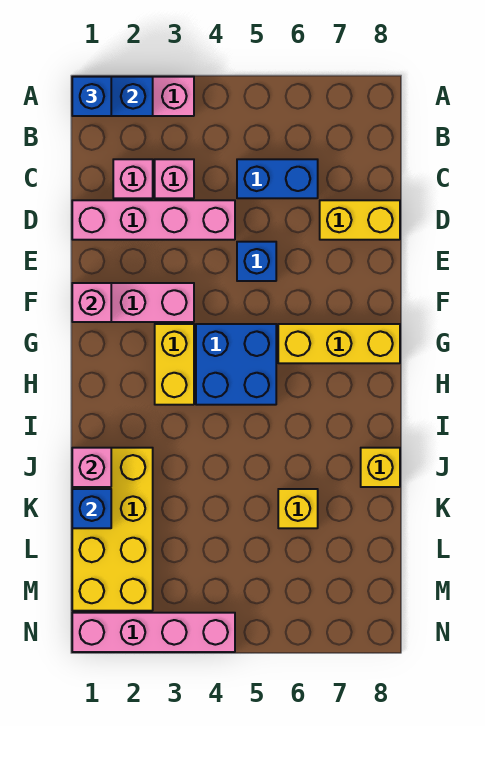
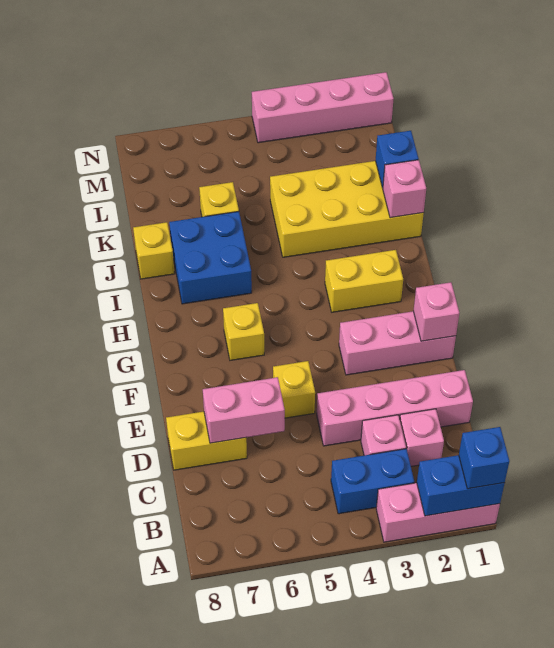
blue brick C5:C6 level 1 -> blue brick B3:B4 level 1
none -> pink brick D6:D7 level 2
blue brick E5 level 1 -> yellow brick E5 level 1
yellow brick G3:H3 level 1 -> yellow brick H2:H3 level 1
blue brick G4:H5 level 1 -> blue brick I6:J7 level 1
yellow brick G6:G8 level 1 -> yellow brick G6 level 1
yellow brick J1:M2 level 1 -> yellow brick J1:K4 level 1

